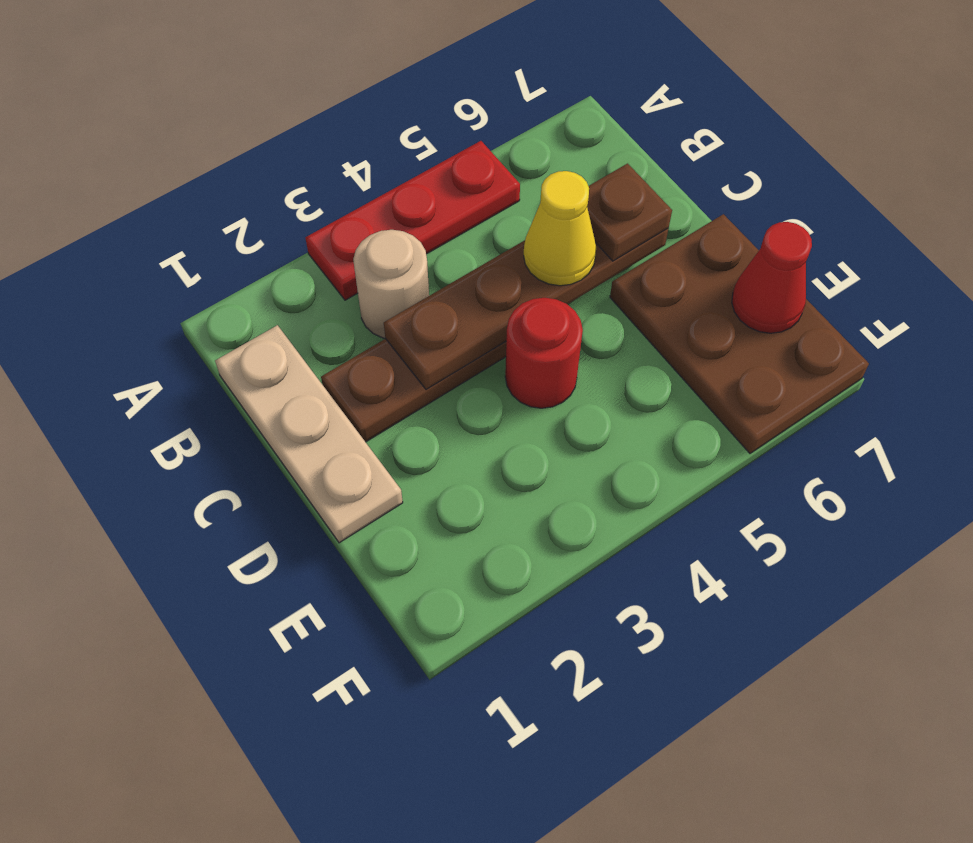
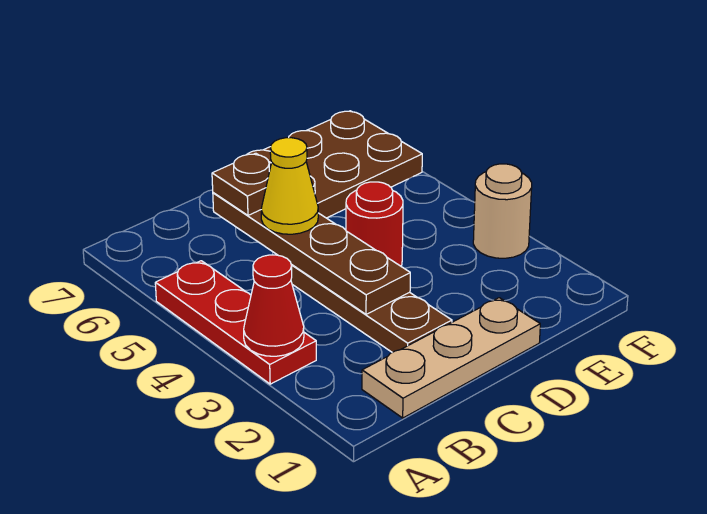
tan round brick B3 level 1 -> tan round brick F3 level 1
red cone E7 level 2 -> red cone A3 level 2

